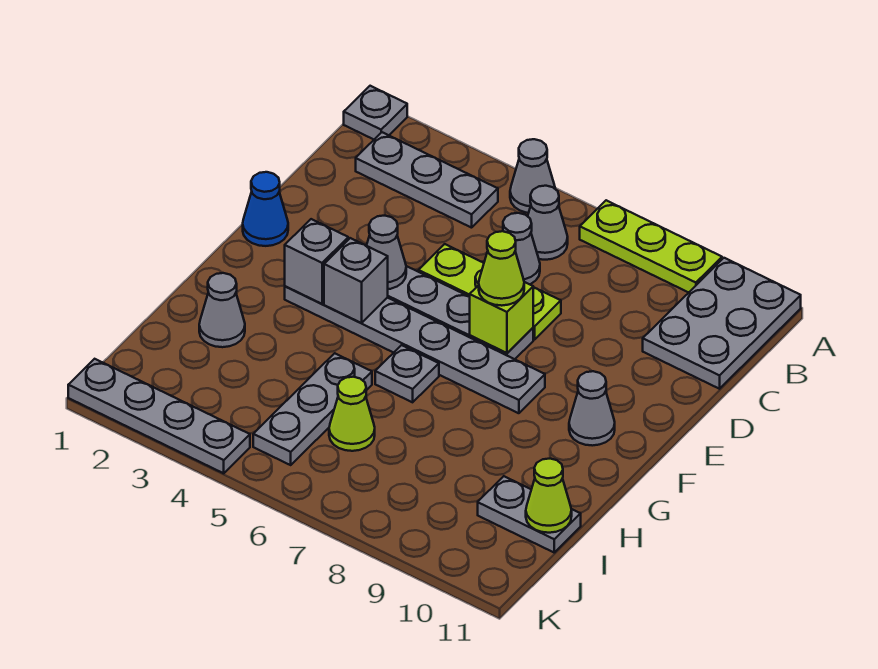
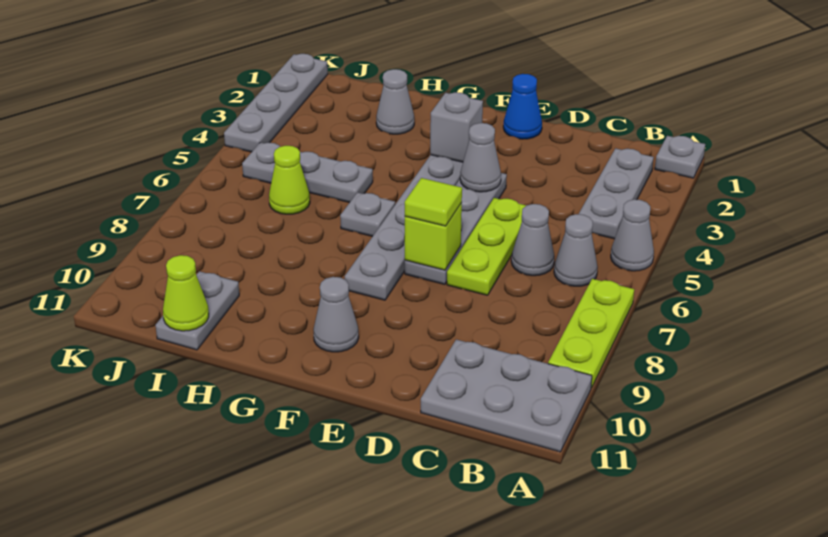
lime cone E7 level 3 -> lime tile E7 level 3
grey brick F4 level 2 -> none

